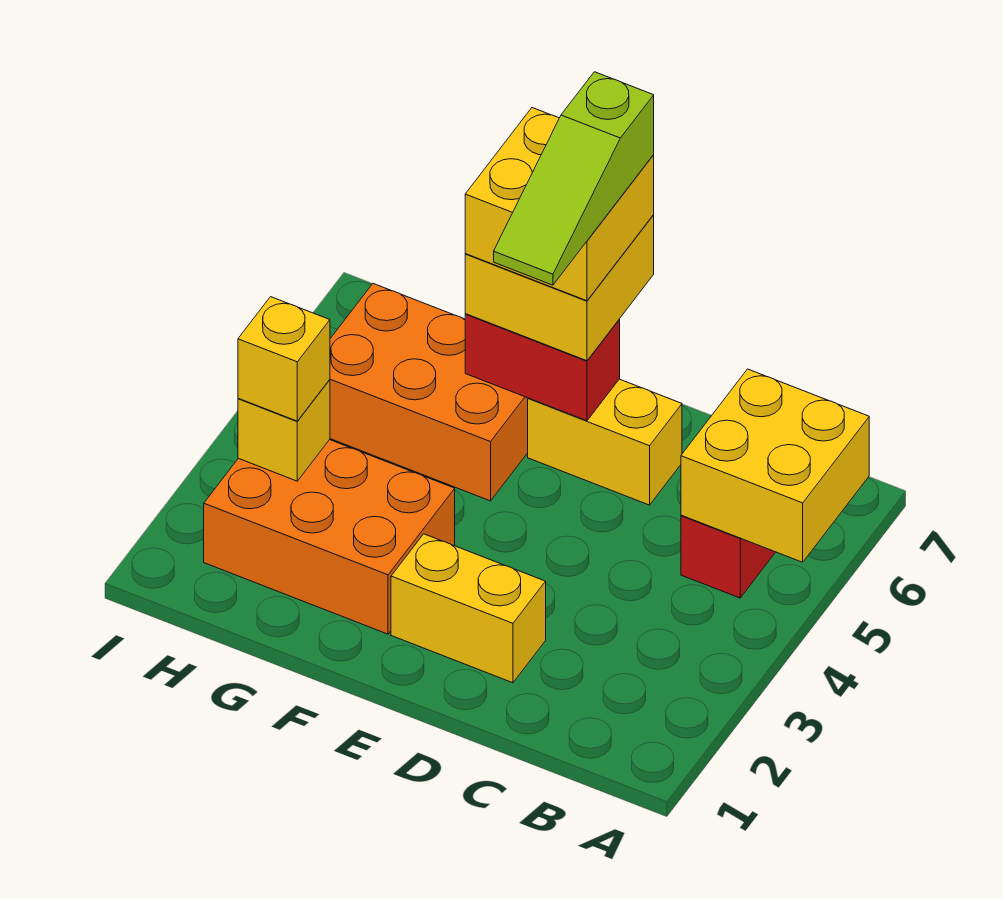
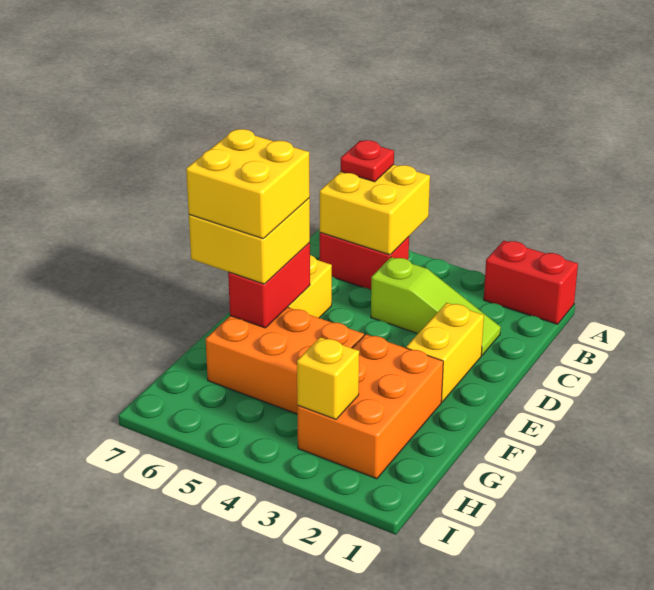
none -> red brick A1:A2 level 1
none -> red plate A6 level 3
lime slope E5:E7 level 5 top 7 -> lime slope C2:C4 level 1 top 4
orange brick F5:H6 level 1 -> orange brick F4:G6 level 1
yellow brick H3 level 3 -> none

